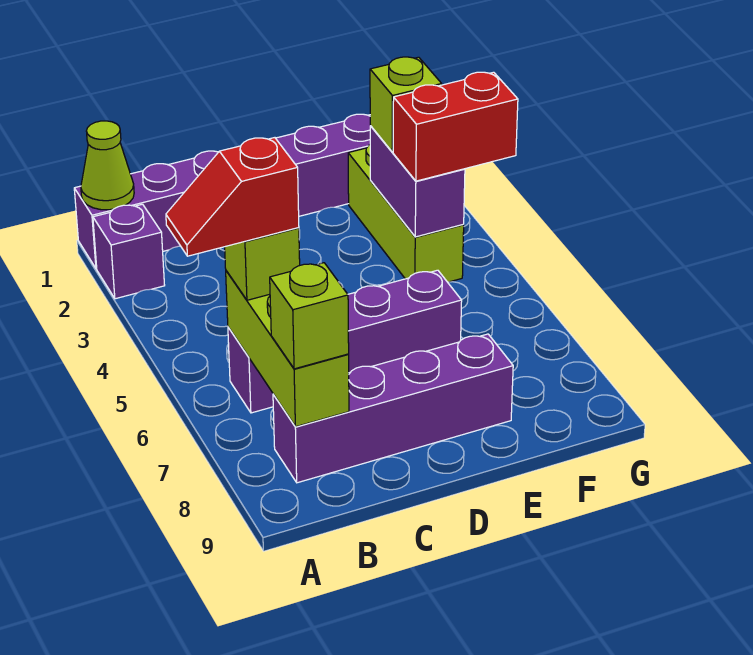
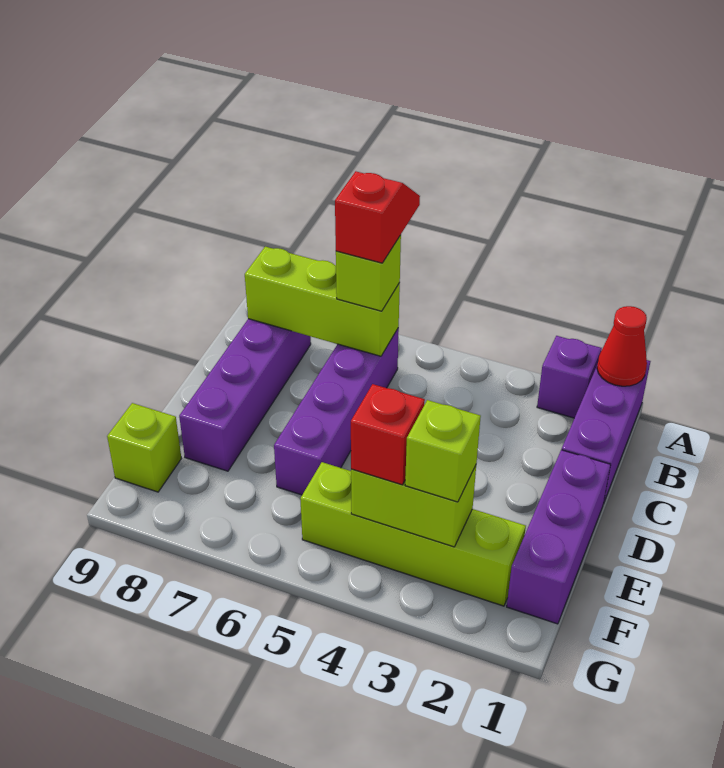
lime cone A1 level 2 -> red cone A1 level 2
lime brick B8 level 3 -> lime brick F9 level 1
lime brick F2:F4 level 1 -> lime brick F2:F5 level 1
purple brick F3:F4 level 2 -> lime brick F3:F4 level 2
red brick F4:G4 level 3 -> red brick F4 level 3

